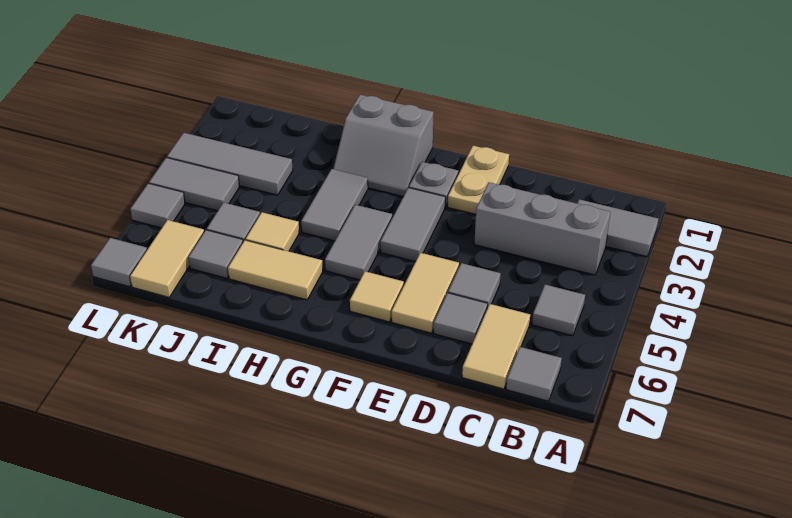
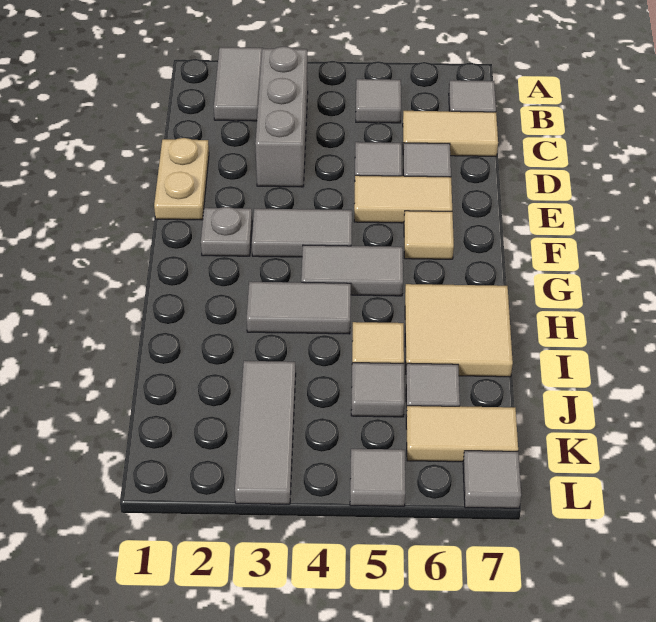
tan plate E1:E2 level 1 -> tan plate D1:E1 level 1
grey slope G1:H2 level 1 top 1 -> none
tan tile H6:I6 level 1 -> tan tile H6:I7 level 1
grey tile K4:L4 level 1 -> none

